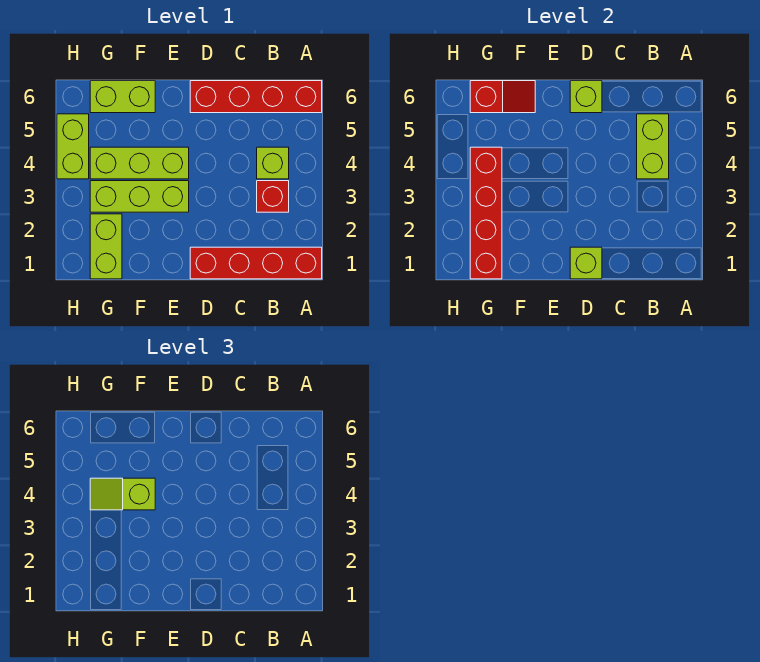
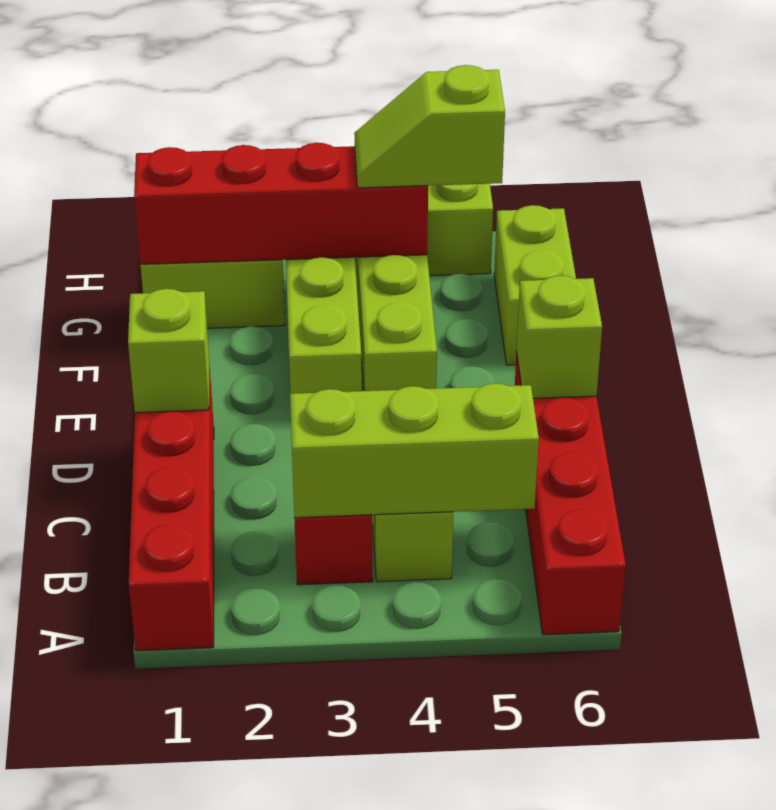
lime brick B4:B5 level 2 -> lime brick B3:B5 level 2
lime slope F4:G4 level 3 top F -> lime slope G4:G5 level 3 top 5
red slope F6:G6 level 2 top G -> none

